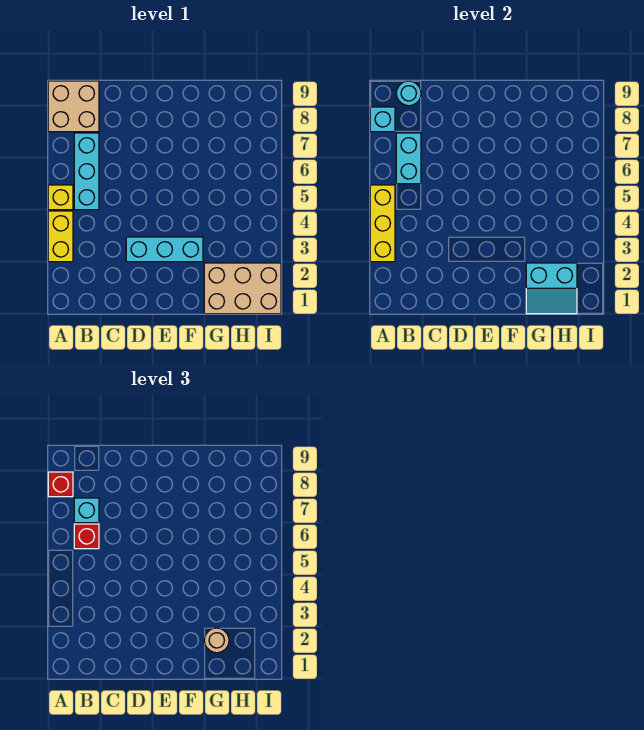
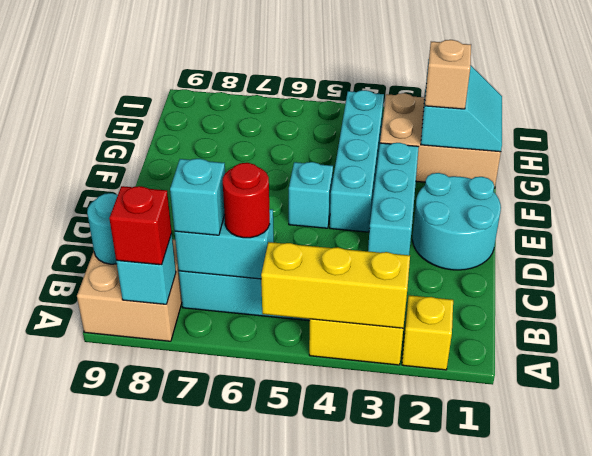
yellow brick A5 level 1 -> yellow brick A2 level 1
red brick B6 level 3 -> red round brick B6 level 3
none -> cyan round brick D1:E2 level 1
none -> cyan brick E4:H4 level 1
none -> cyan brick E5 level 1
tan brick G1:I2 level 1 -> tan brick G1:H3 level 1
tan round brick G2 level 3 -> tan brick G2 level 3

